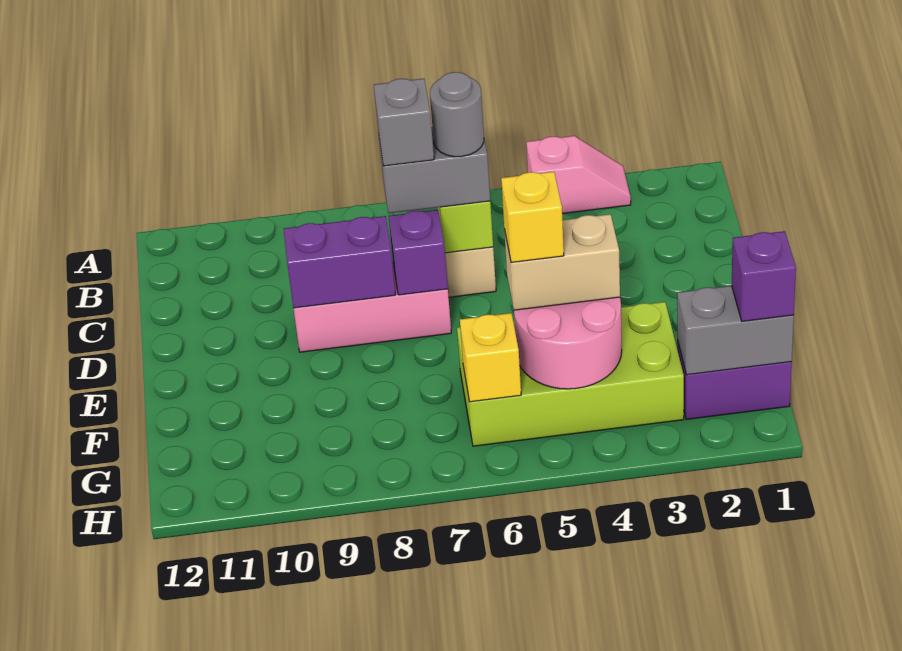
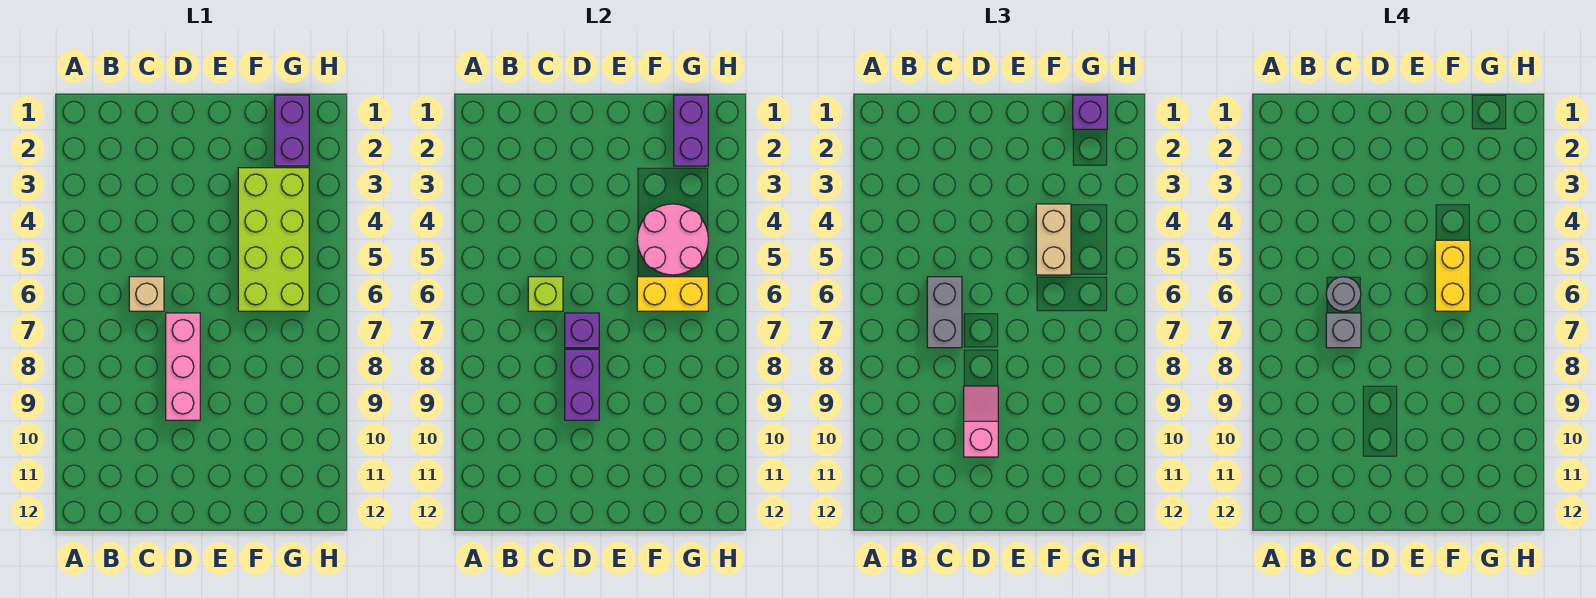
pink slope A3:A4 level 1 top 4 -> pink slope D9:D10 level 3 top 10
yellow brick F5 level 4 -> yellow brick F5:F6 level 4
grey brick G1:G2 level 2 -> purple brick G1:G2 level 2
yellow brick G6 level 2 -> yellow brick F6:G6 level 2

